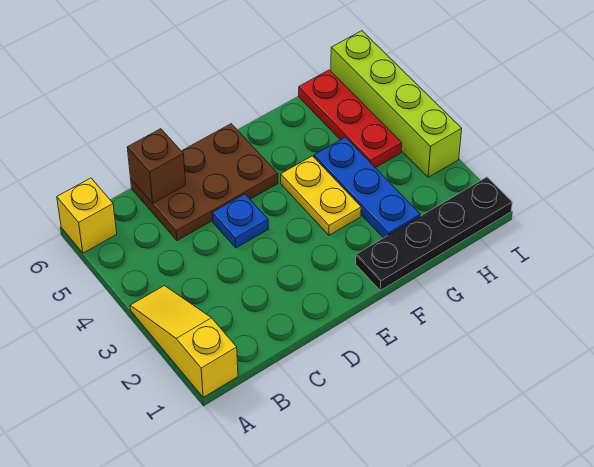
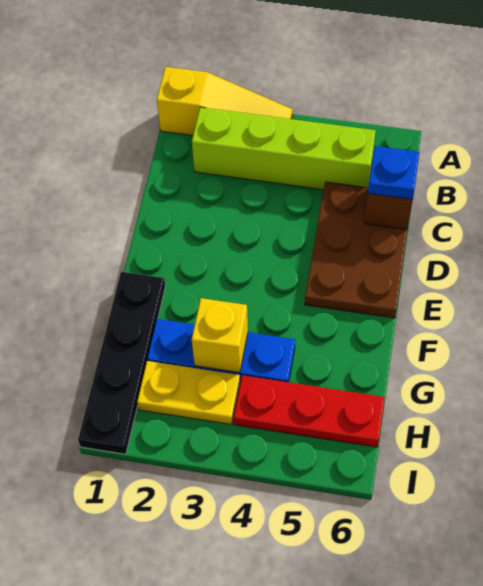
yellow brick A6 level 1 -> yellow brick G3 level 2
blue plate D4 level 1 -> blue plate C6 level 3
yellow plate F3:F4 level 1 -> yellow plate H2:H3 level 1
lime brick I3:I6 level 1 -> lime brick B2:B5 level 1

